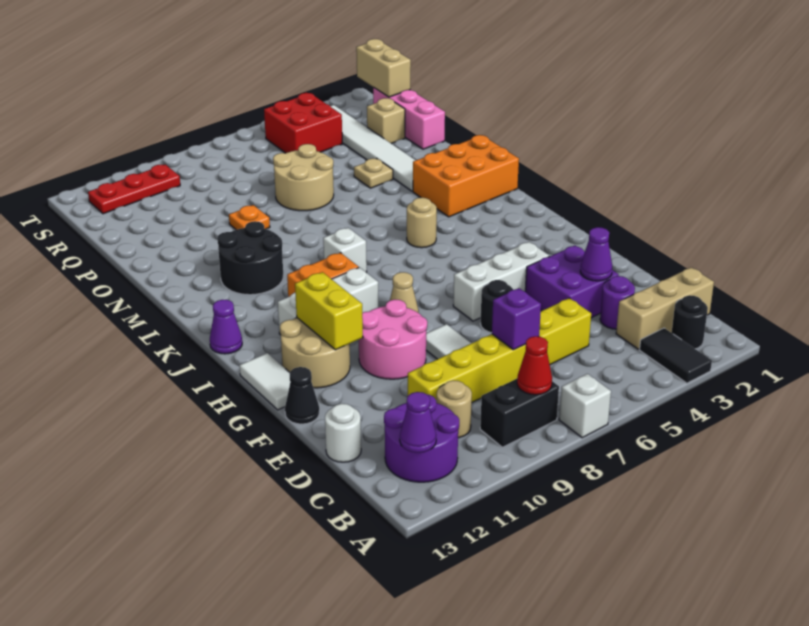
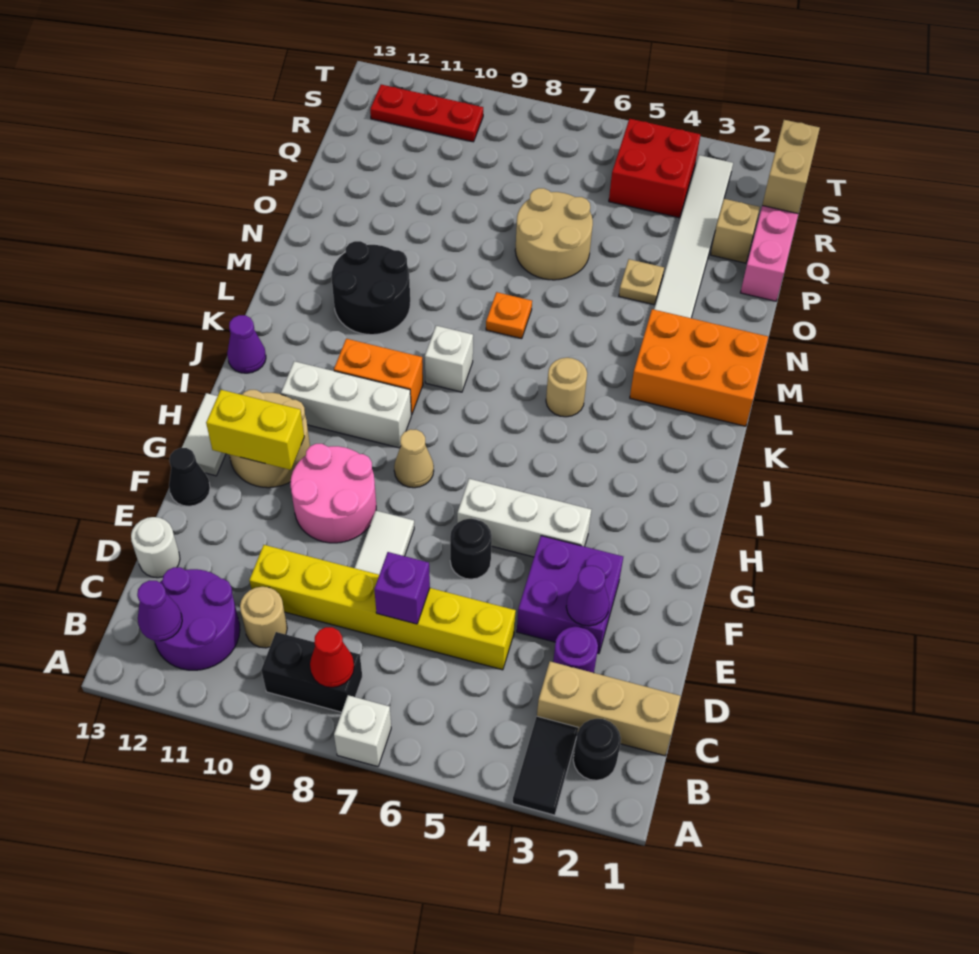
yellow brick G11:H11 level 2 -> yellow brick G11:G12 level 2
orange plate O9 level 1 -> orange plate M7 level 1

